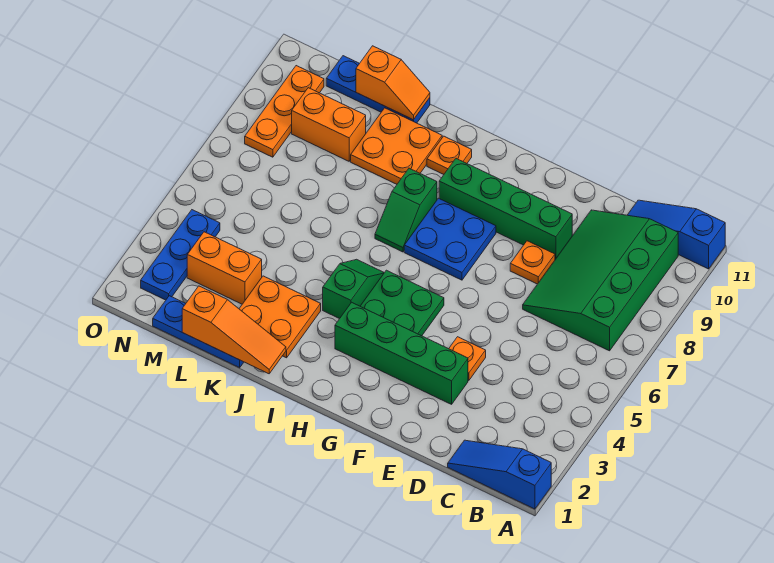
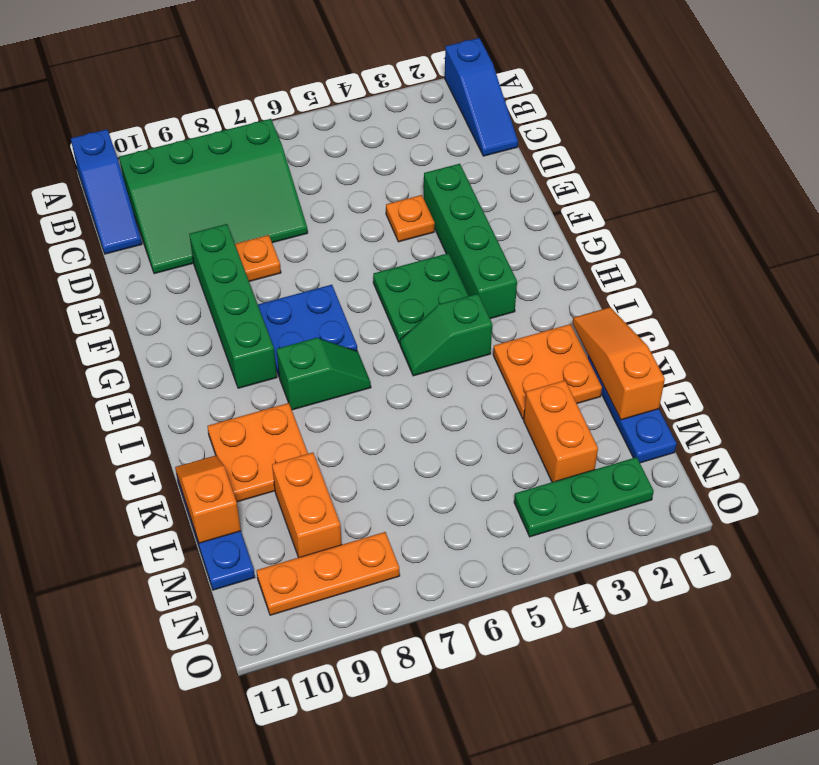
orange plate I10 level 1 -> none
blue plate N2:N4 level 1 -> green plate N2:N4 level 1

